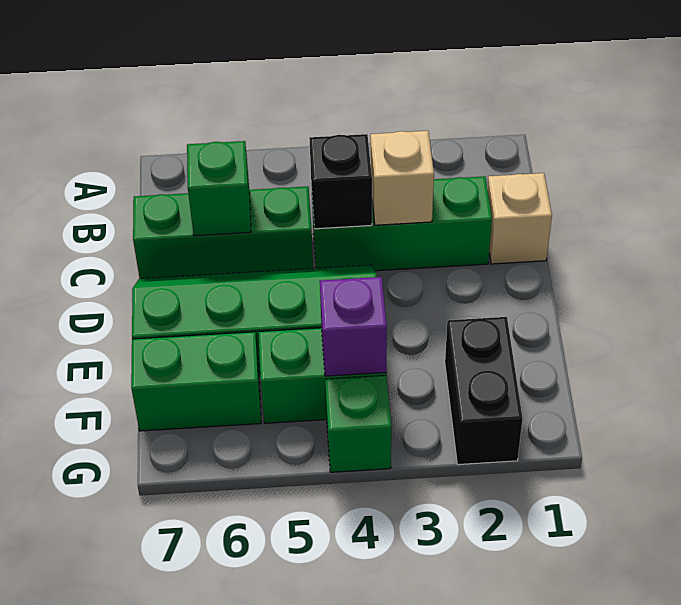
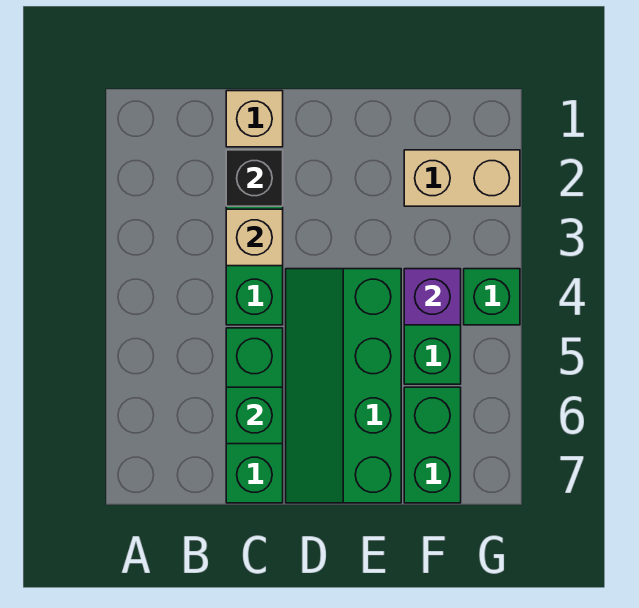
black brick C4 level 2 -> black brick C2 level 2
black brick F2:G2 level 1 -> tan brick F2:G2 level 1

